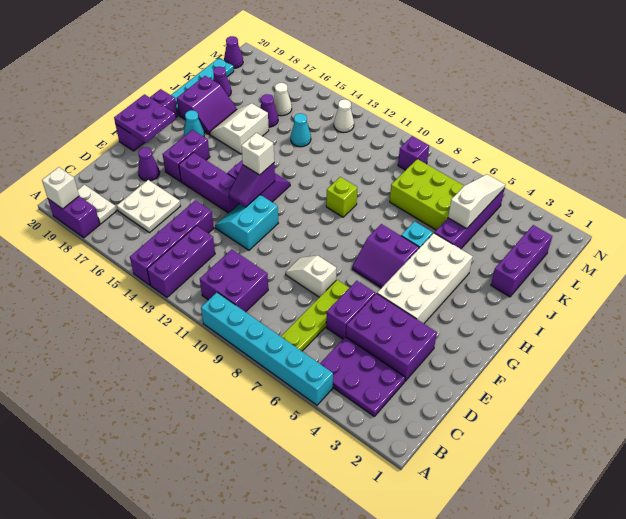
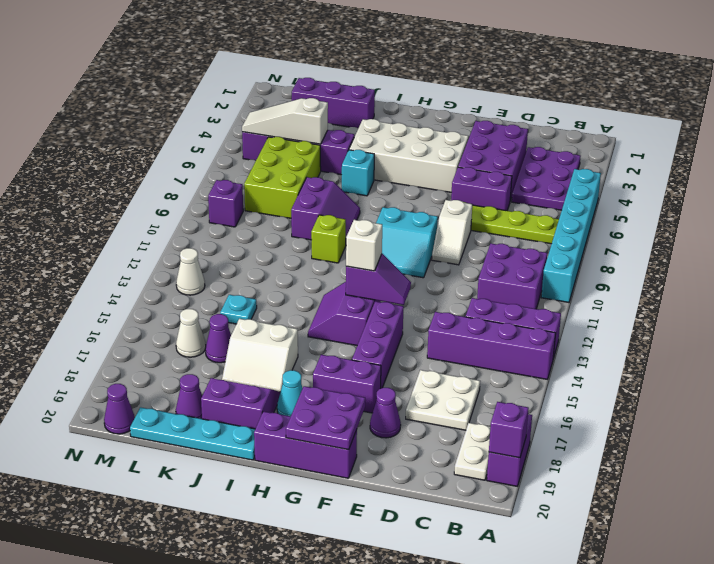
white brick A19 level 2 -> purple brick A19 level 2
cyan slope E12:F13 level 1 top 12 -> cyan slope F9:G10 level 1 top 9
purple slope G6:H7 level 1 top H -> purple slope I8:J9 level 1 top J
cyan cone K14 level 1 -> cyan plate K14 level 1

